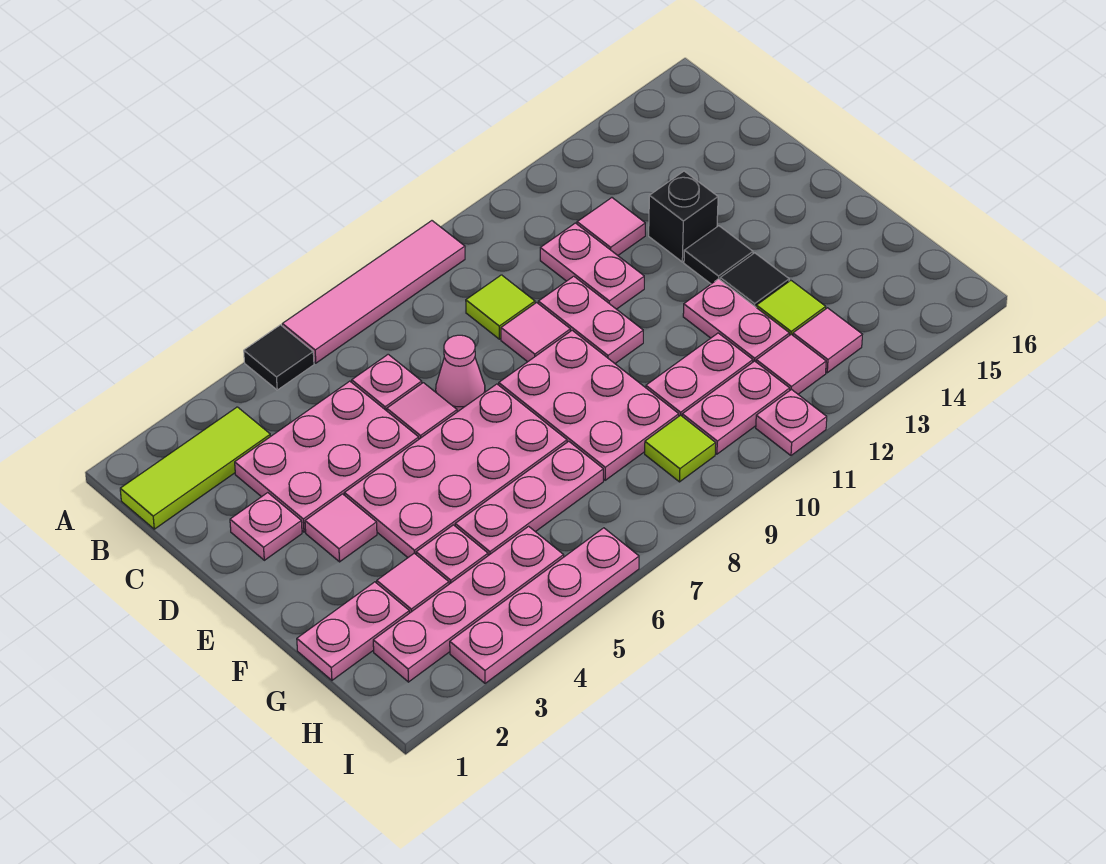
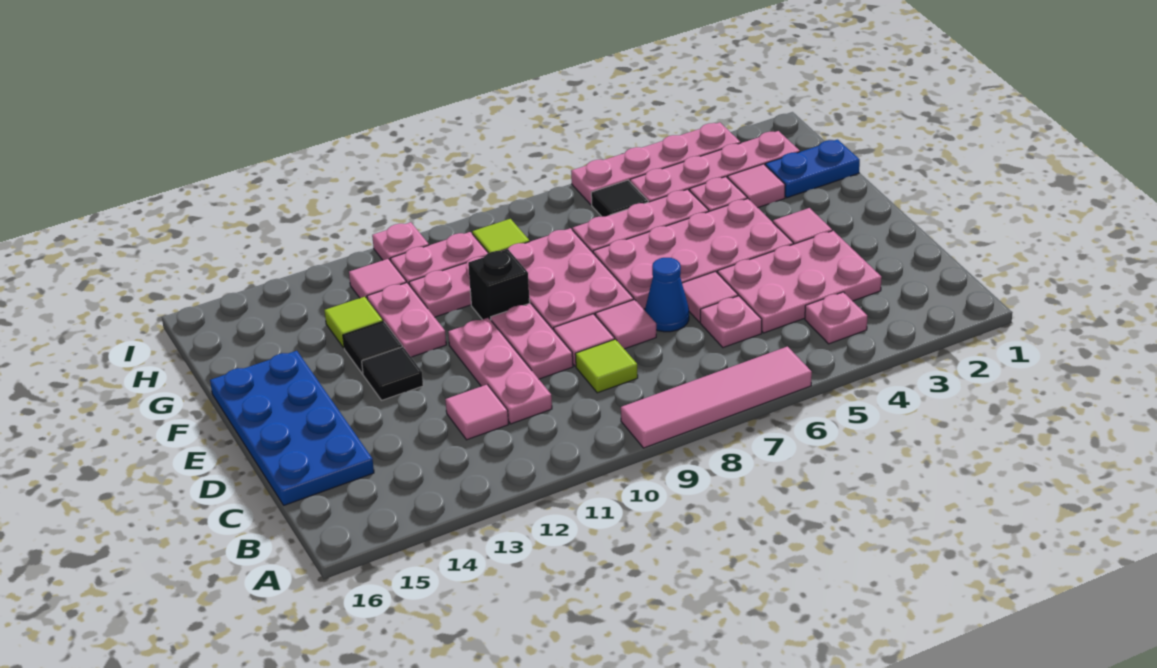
black tile A5 level 1 -> black tile H6 level 1
lime tile B1:B3 level 1 -> none
pink plate C11:D11 level 1 -> pink plate C11:E11 level 1
none -> blue plate C15:F16 level 1
pink plate D2 level 1 -> pink plate B4 level 1
pink cone D7 level 1 -> blue cone D7 level 1
black brick D13 level 1 -> black brick F10 level 1
pink plate G1:G2 level 1 -> blue plate G1:G2 level 1
pink tile H13 level 1 -> pink tile D8 level 1

